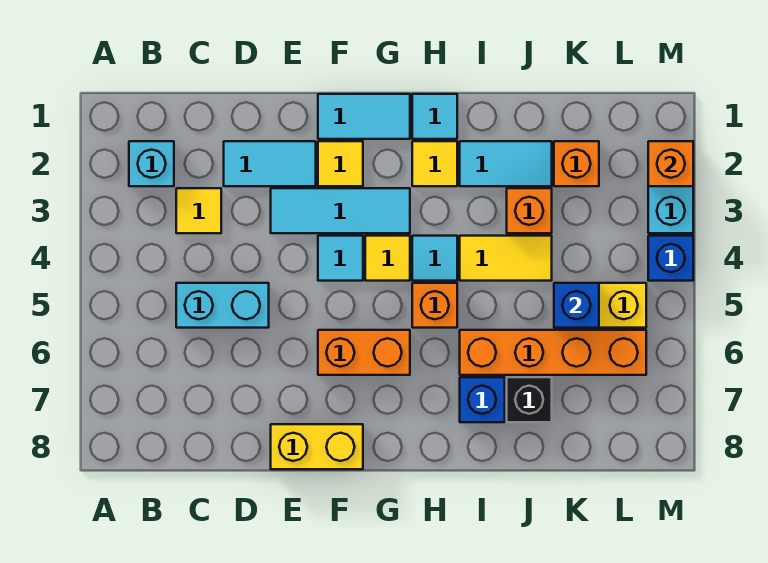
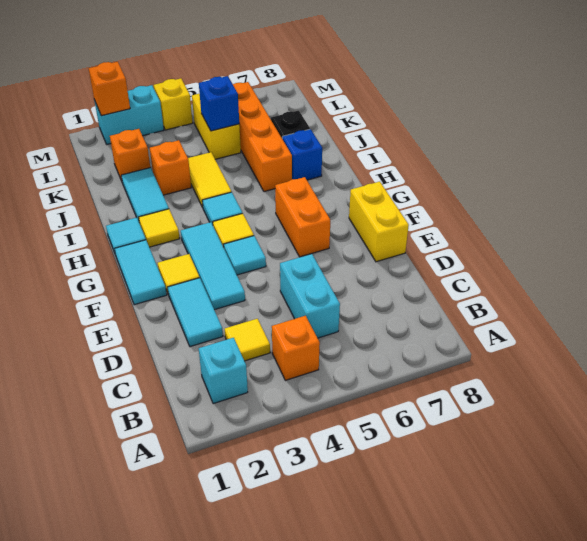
orange brick H5 level 1 -> orange brick B4 level 1
blue brick M4 level 1 -> yellow brick M4 level 1

